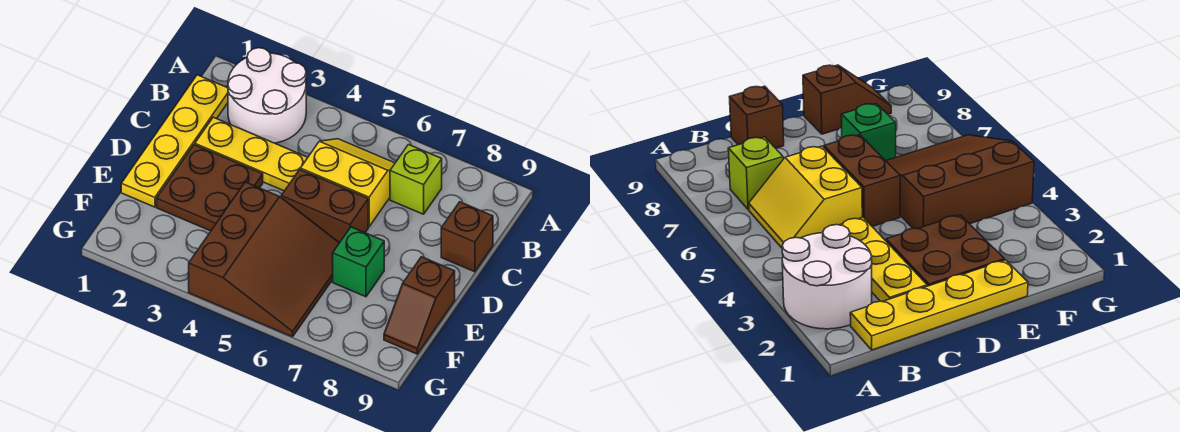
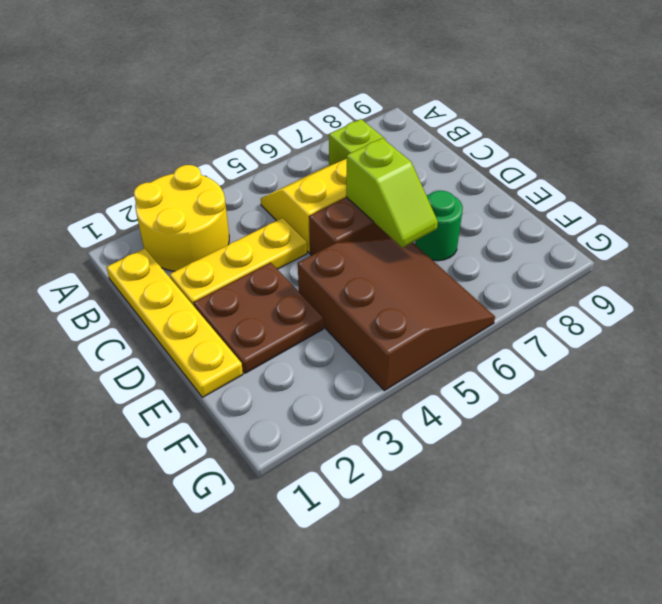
white round brick A2:B3 level 1 -> yellow round brick A2:B3 level 1
brown brick C9 level 1 -> none
none -> lime slope D6:E6 level 2 top D
green brick E7 level 1 -> green round brick E7 level 1
brown slope E9:F9 level 1 top E -> none

